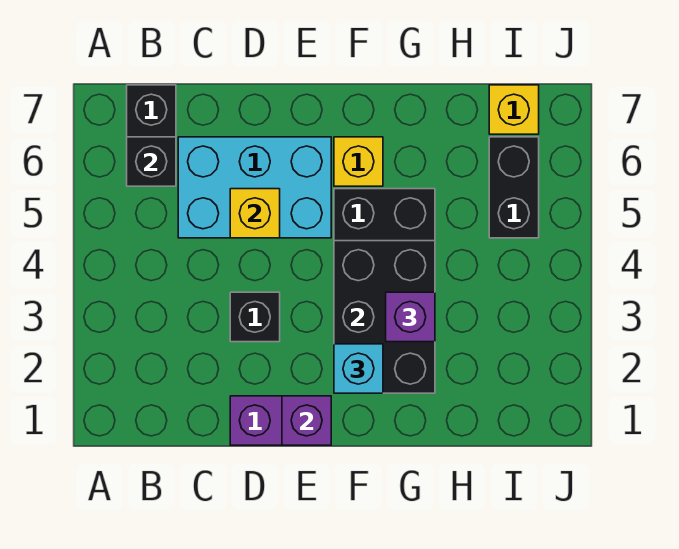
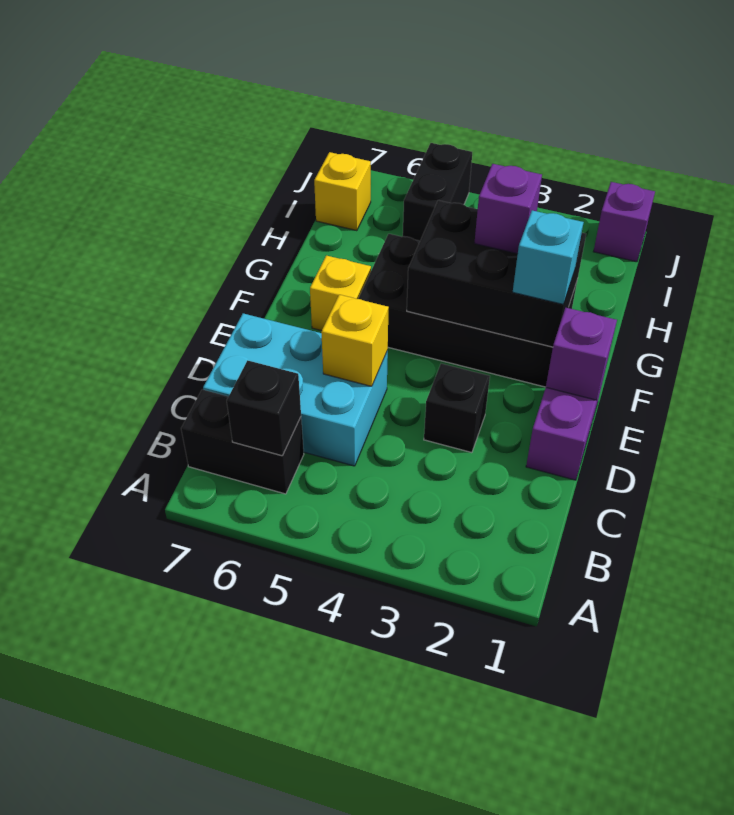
cyan brick C5:E6 level 1 -> cyan brick C5:D7 level 1
black brick I5:I6 level 1 -> black brick I5:J5 level 1
none -> purple brick J1 level 1

